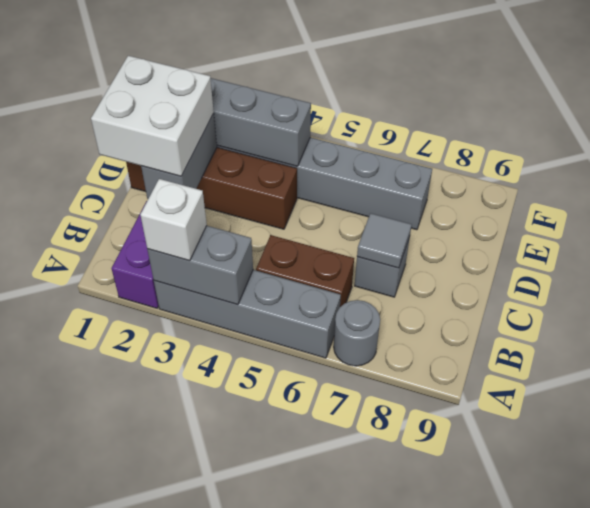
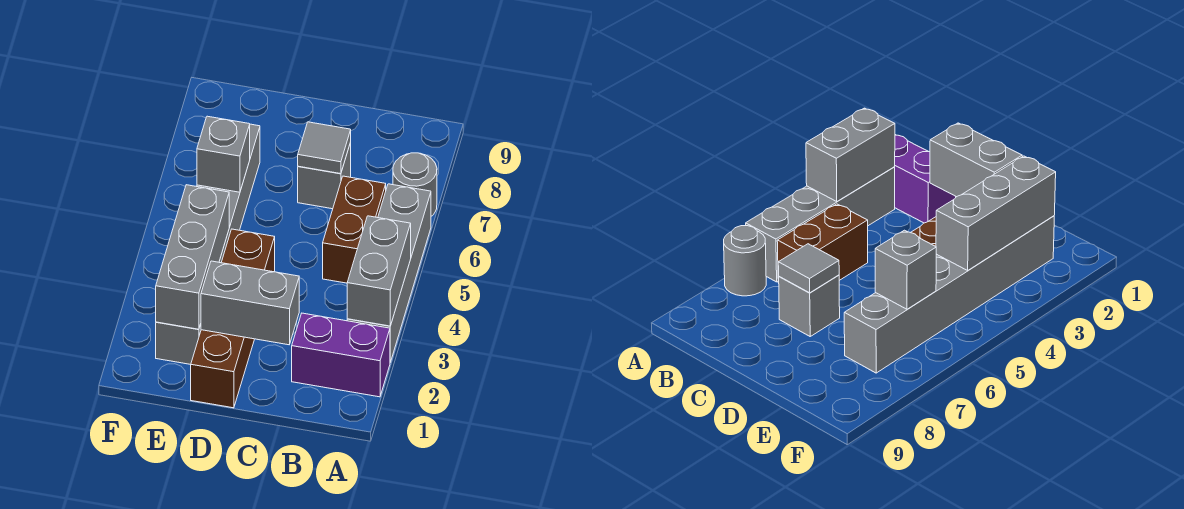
white brick A3 level 3 -> none
white brick C1:D2 level 3 -> none
none -> grey brick E6 level 2

